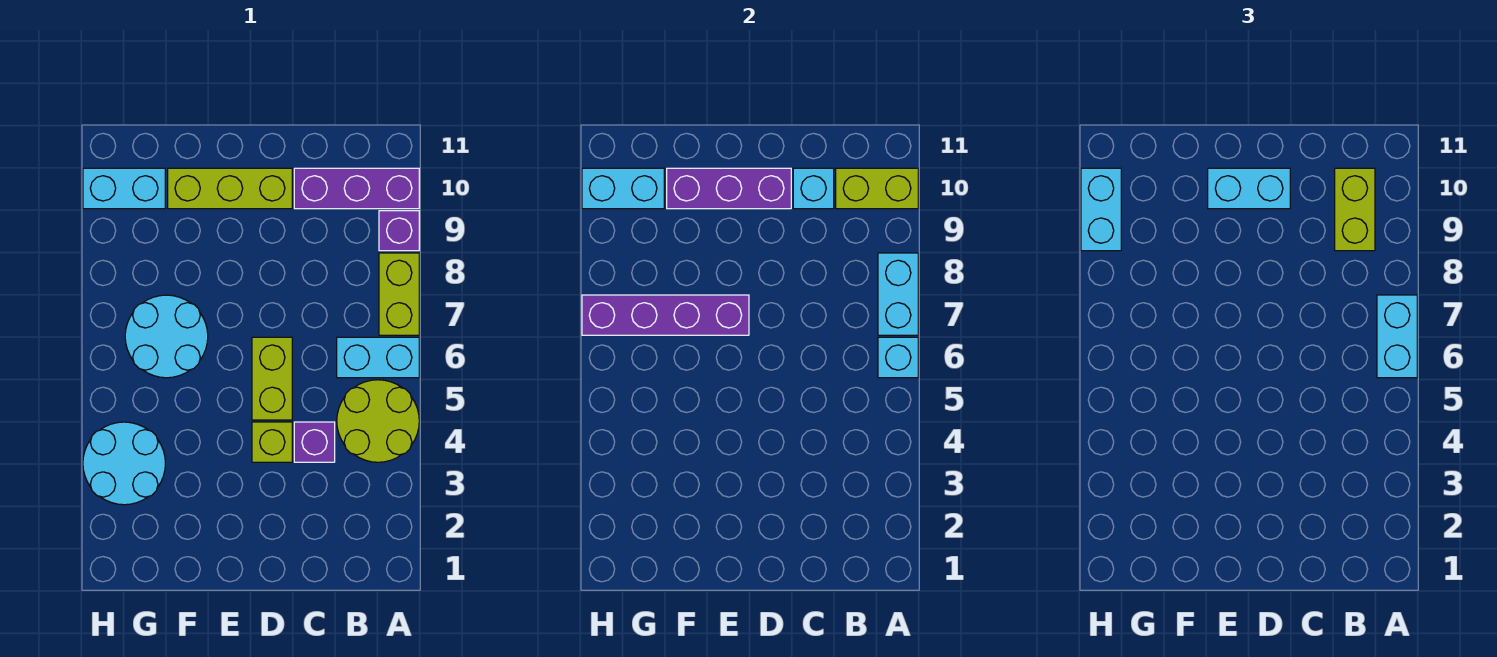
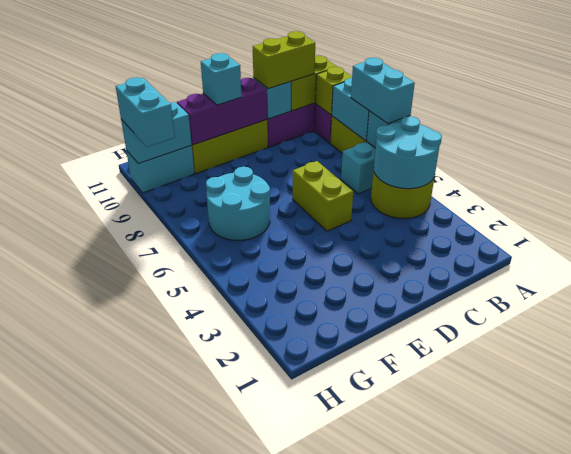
lime brick B9:B10 level 3 -> lime brick B10:C10 level 3
purple brick C4 level 1 -> none
lime brick D4 level 1 -> lime brick A9 level 2
cyan brick D10:E10 level 3 -> cyan brick E10 level 3
purple brick E7:H7 level 2 -> none
cyan round brick G3:H4 level 1 -> cyan round brick A4:B5 level 2

